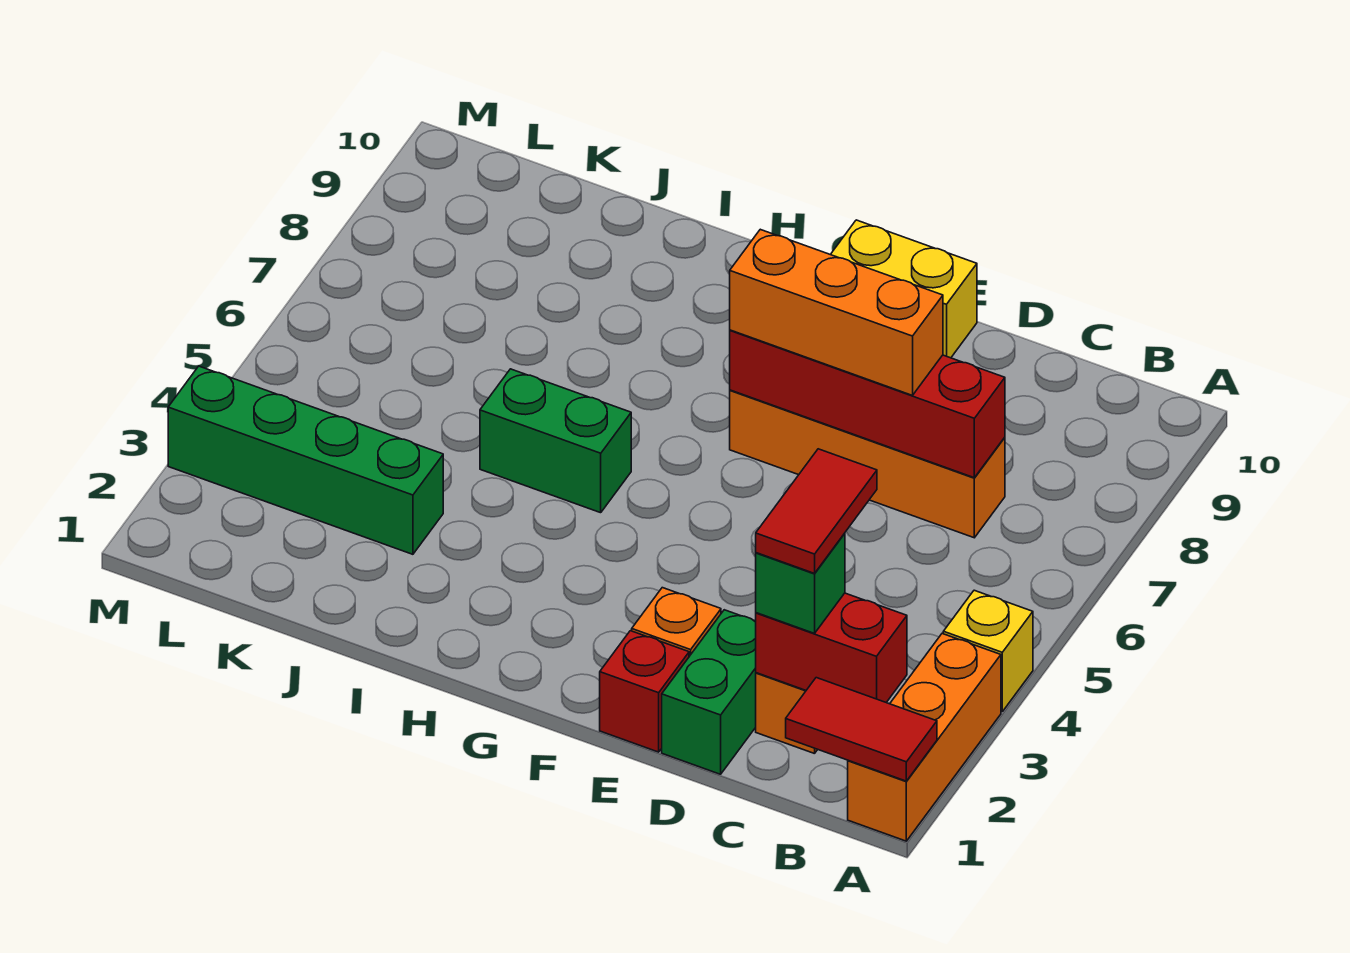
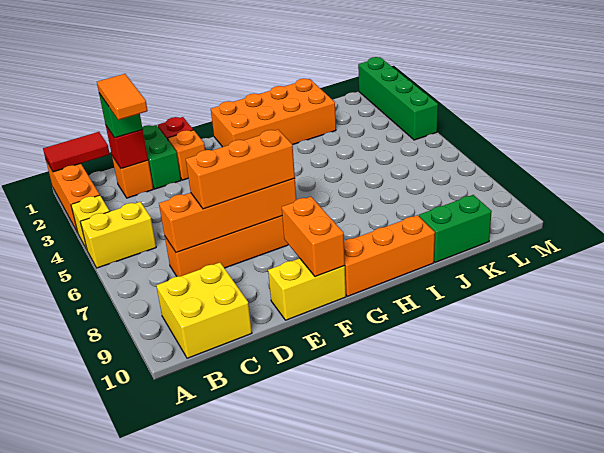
none -> yellow brick A5:B5 level 1
red brick B2:C2 level 2 -> red brick C2 level 2
none -> yellow brick B9:C10 level 1
red tile C2:C3 level 4 -> orange tile C2:C3 level 4
red brick C7:F7 level 2 -> orange brick C7:F7 level 2
none -> orange brick F9:F10 level 2
none -> orange brick G1:J2 level 1
none -> orange brick G10:I10 level 1
green brick H5:I5 level 1 -> green brick J10:K10 level 1
green brick J3:M3 level 1 -> green brick M1:M4 level 1

